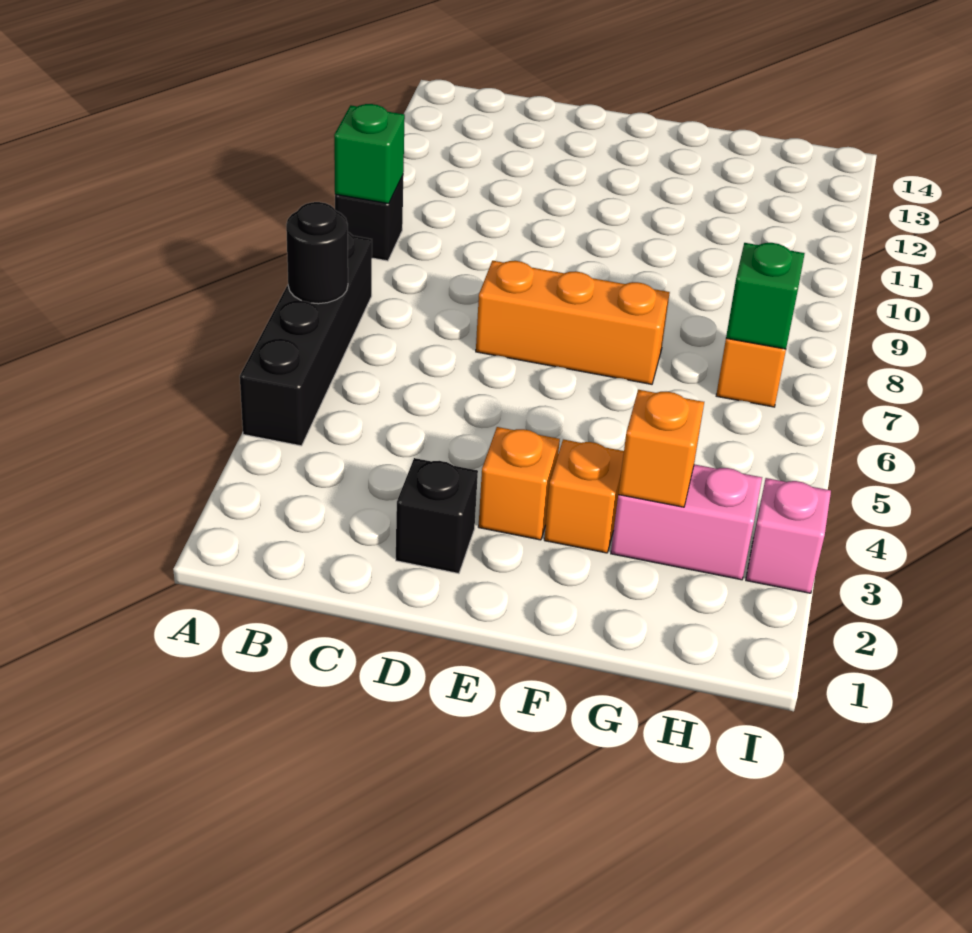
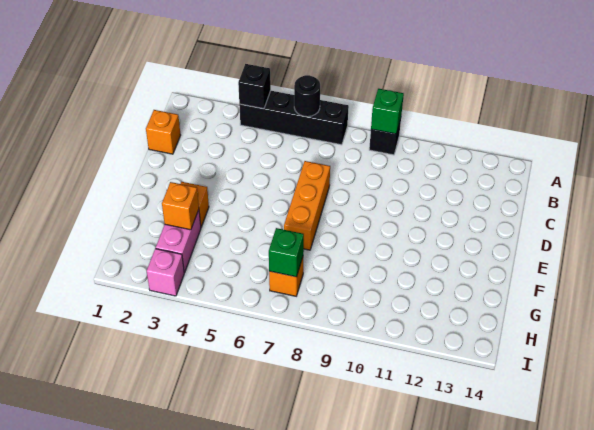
black brick D2 level 1 -> black brick A4 level 2
orange brick E3 level 1 -> orange brick C1 level 1

